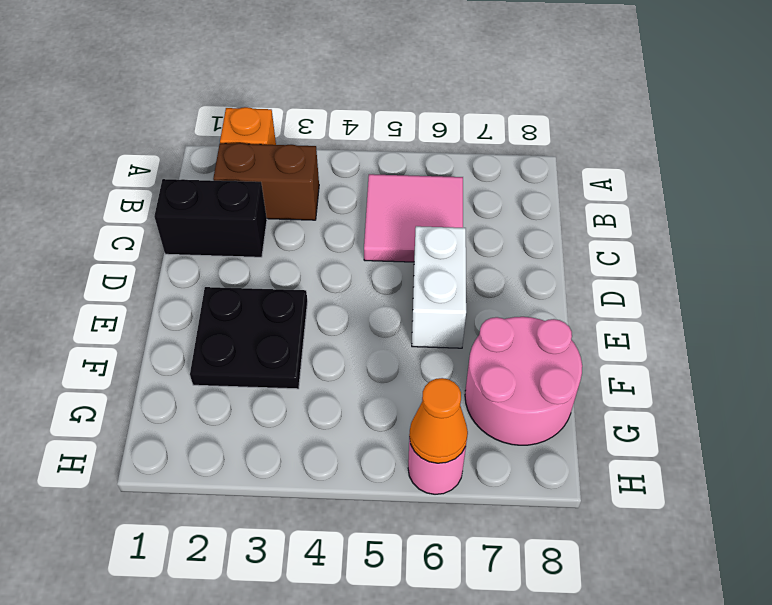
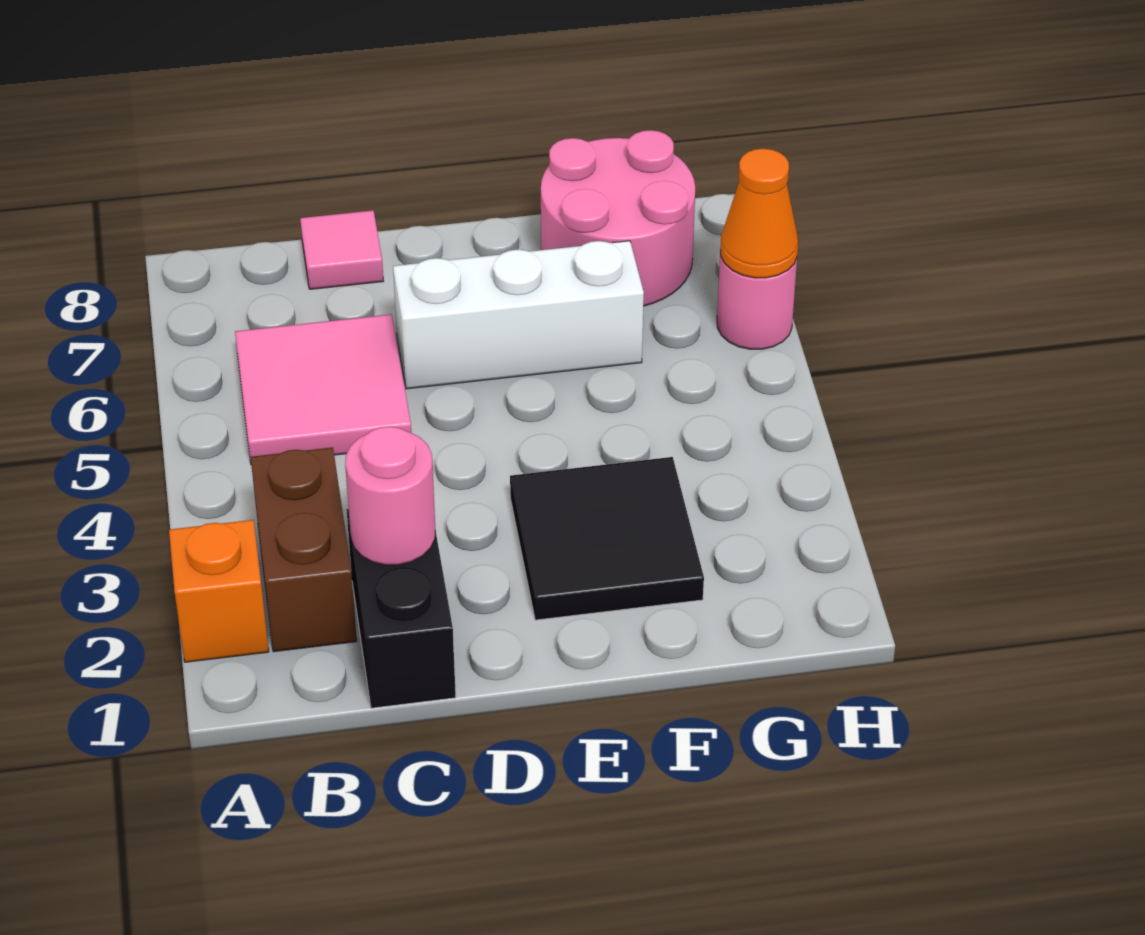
none -> pink round brick C2 level 2
none -> pink tile C8 level 1
white brick D6:E6 level 1 -> white brick D6:F6 level 1
black plate E2:F3 level 1 -> black tile E2:F3 level 1

